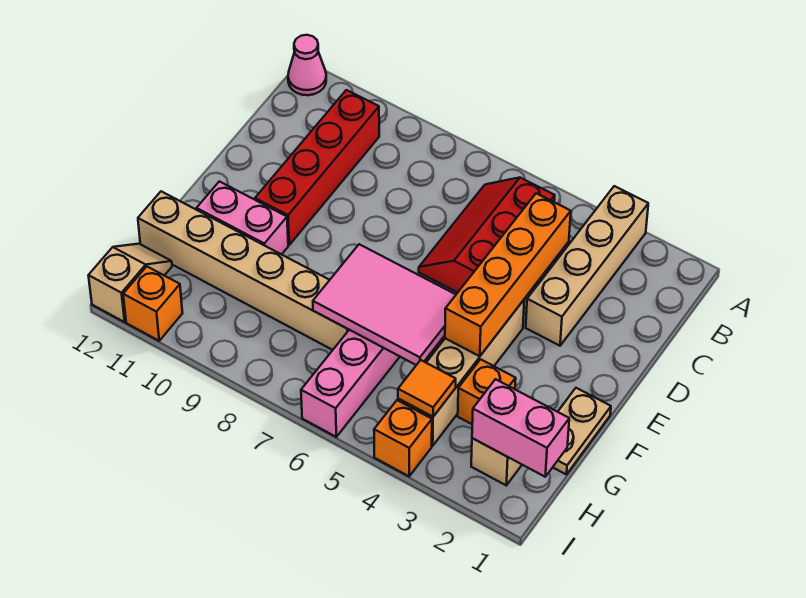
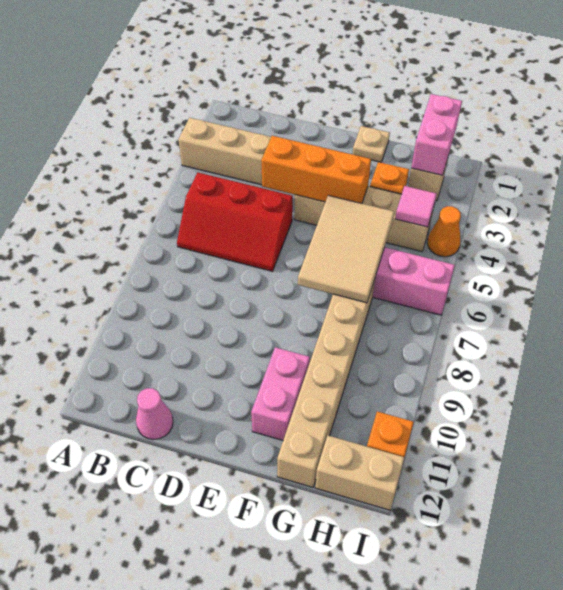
pink cone A12 level 1 -> pink cone C12 level 1
red brick B10:E10 level 1 -> none
orange brick C4:F4 level 2 -> orange brick D4:F4 level 2
tan plate F1:G1 level 1 -> tan plate F1 level 1
pink tile F5:G7 level 2 -> tan tile F5:G7 level 2
orange tile H4 level 2 -> pink tile H4 level 2
tan slope H12:I12 level 1 top I -> tan brick H12:I12 level 1
orange brick I4 level 1 -> orange cone I4 level 1

